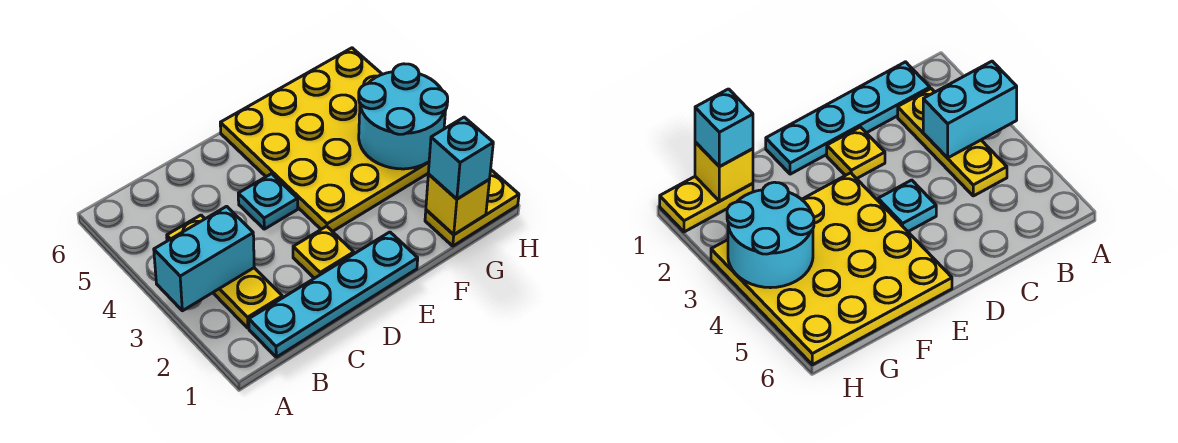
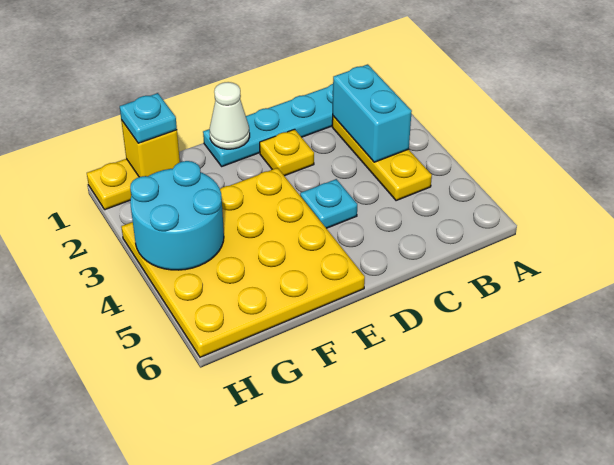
cyan brick A3:B3 level 2 -> cyan brick B2:B3 level 2
none -> white cone E1 level 2
cyan brick G1 level 3 -> cyan plate G1 level 3

